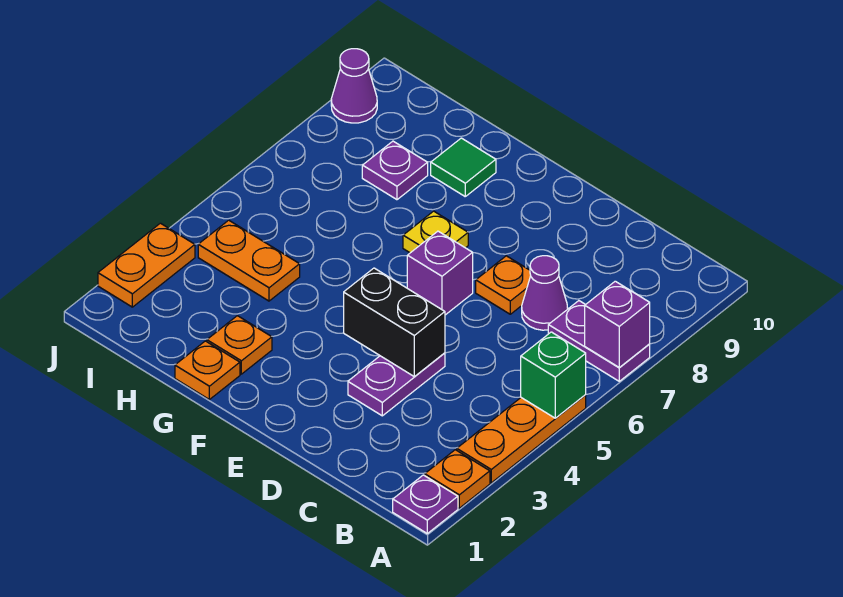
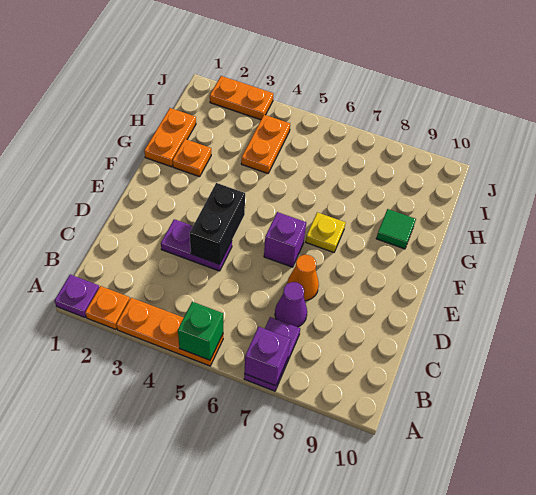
orange plate D7 level 1 -> orange cone D7 level 1
orange plate G1 level 1 -> orange plate G1:H1 level 1
purple plate H8 level 1 -> none
purple cone J9 level 1 -> none

